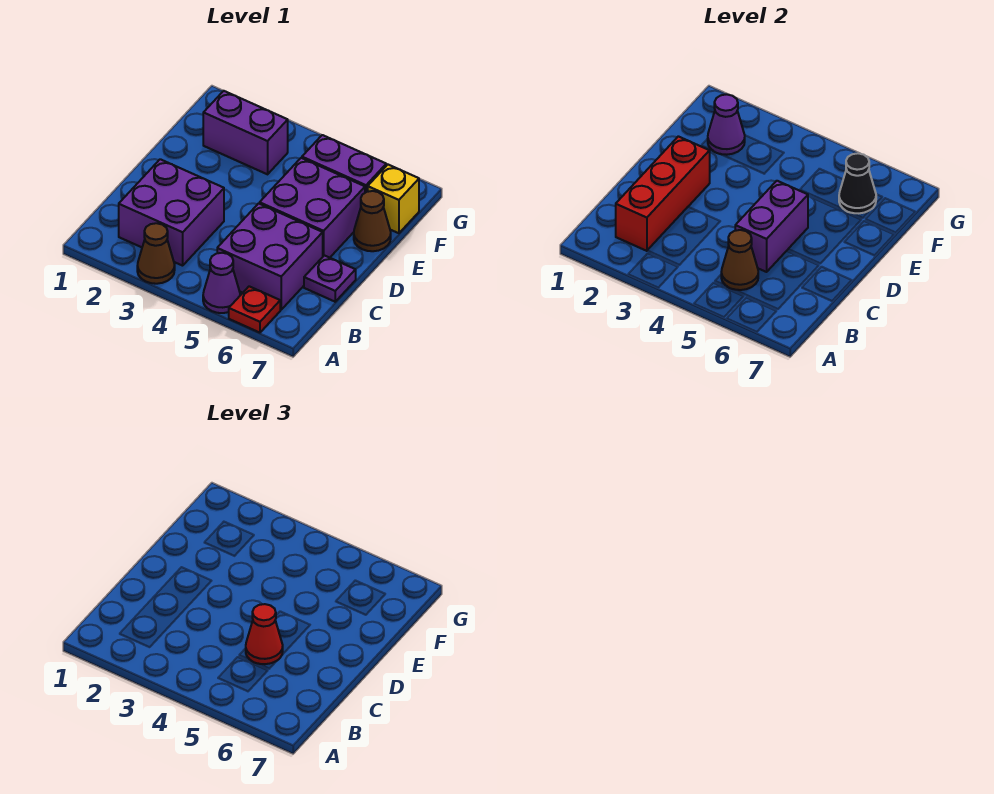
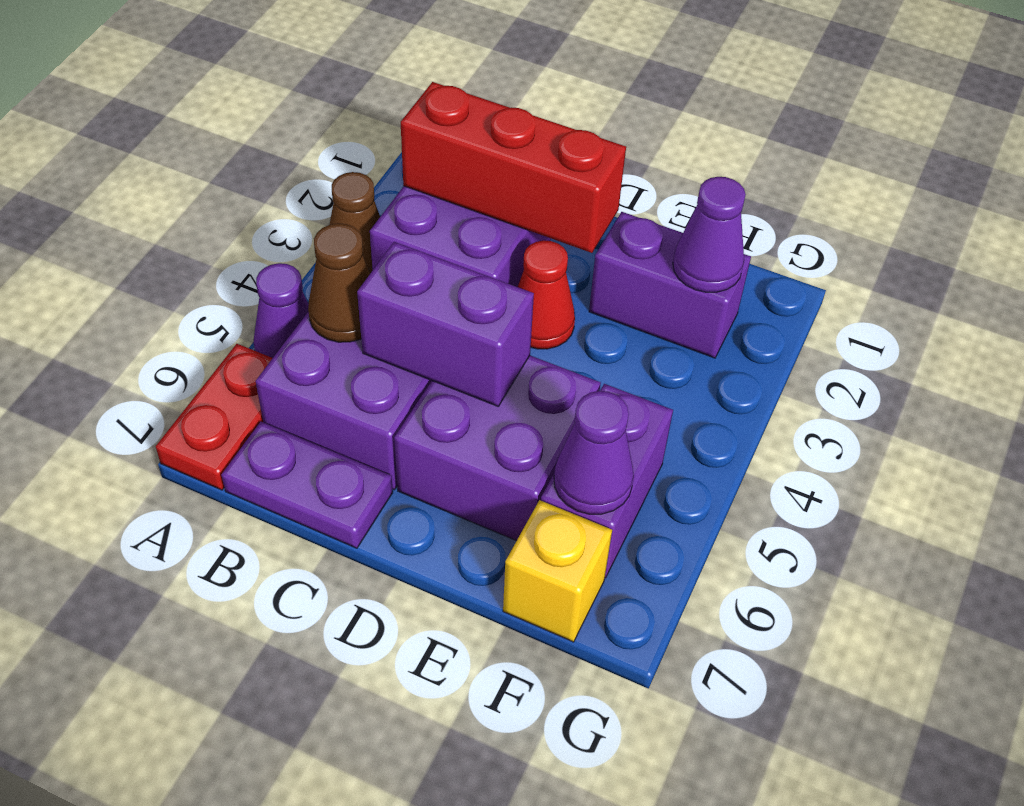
red plate A6 level 1 -> red plate A6:A7 level 1
red cone C5 level 3 -> red cone D3 level 1
purple plate C7 level 1 -> purple plate B7:C7 level 1
brown cone E7 level 1 -> none
purple brick F2:F3 level 1 -> purple brick E2:F2 level 1
black cone F6 level 2 -> purple cone F6 level 2

